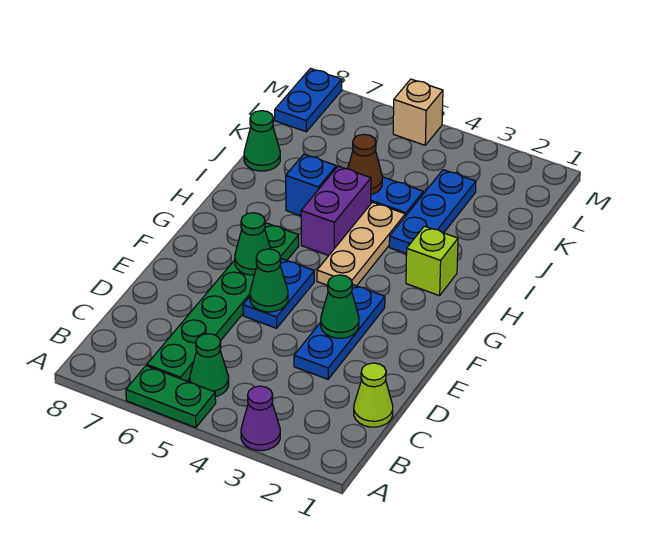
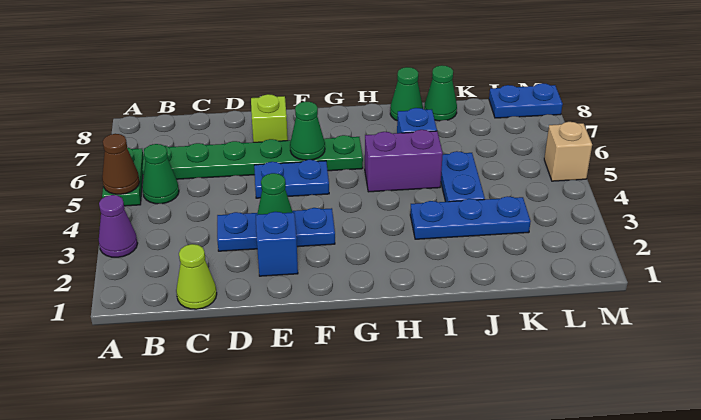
none -> blue brick E2 level 1
green cone E5 level 2 -> green cone I8 level 1
tan plate G4:I4 level 1 -> none
lime brick H2 level 1 -> lime brick E7 level 1
brown cone J5 level 2 -> brown cone A5 level 2

